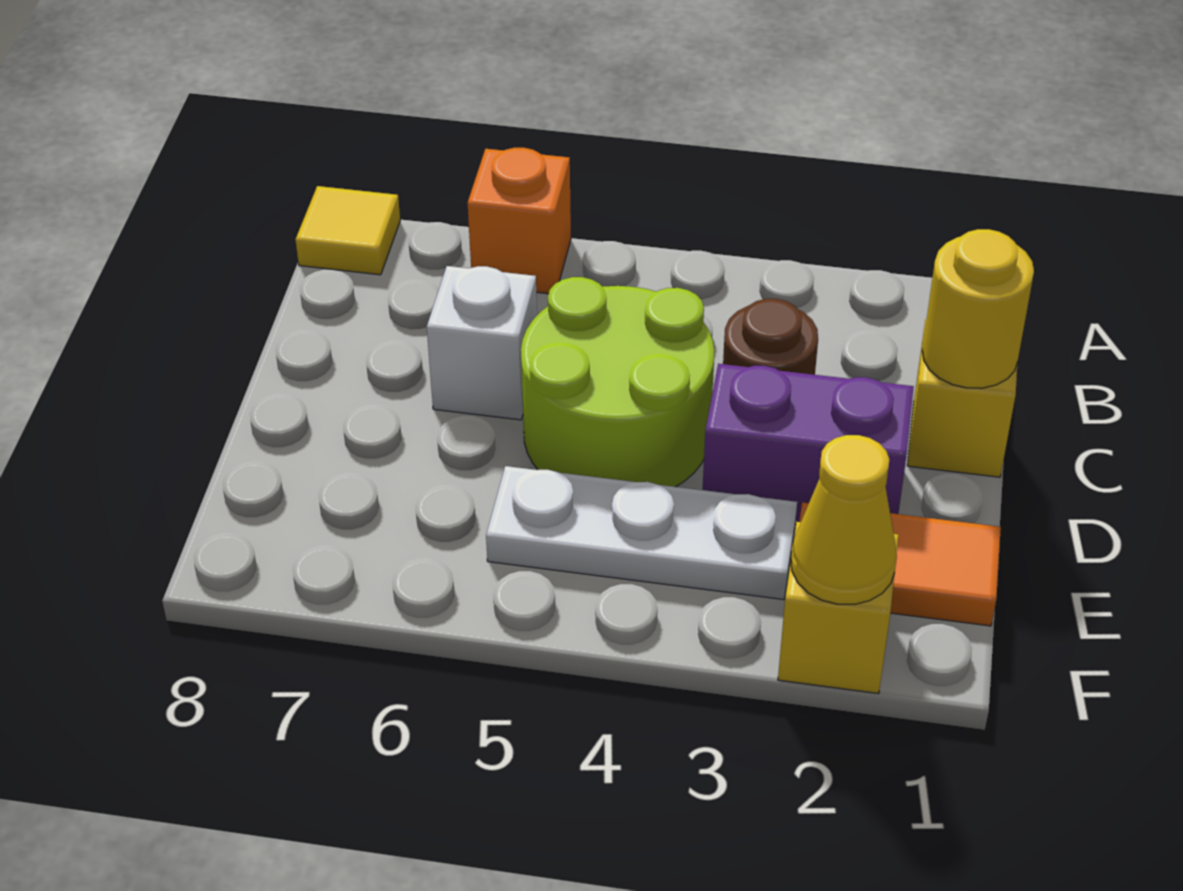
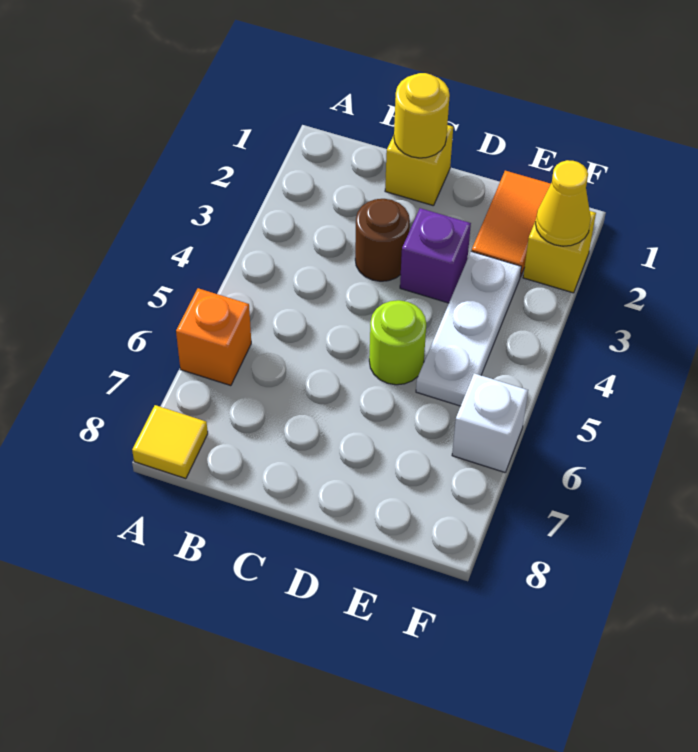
lime round brick C4:D5 level 1 -> lime round brick D5 level 1
white brick C6 level 1 -> white brick F6 level 1
purple brick D2:D3 level 1 -> purple brick D3 level 1

